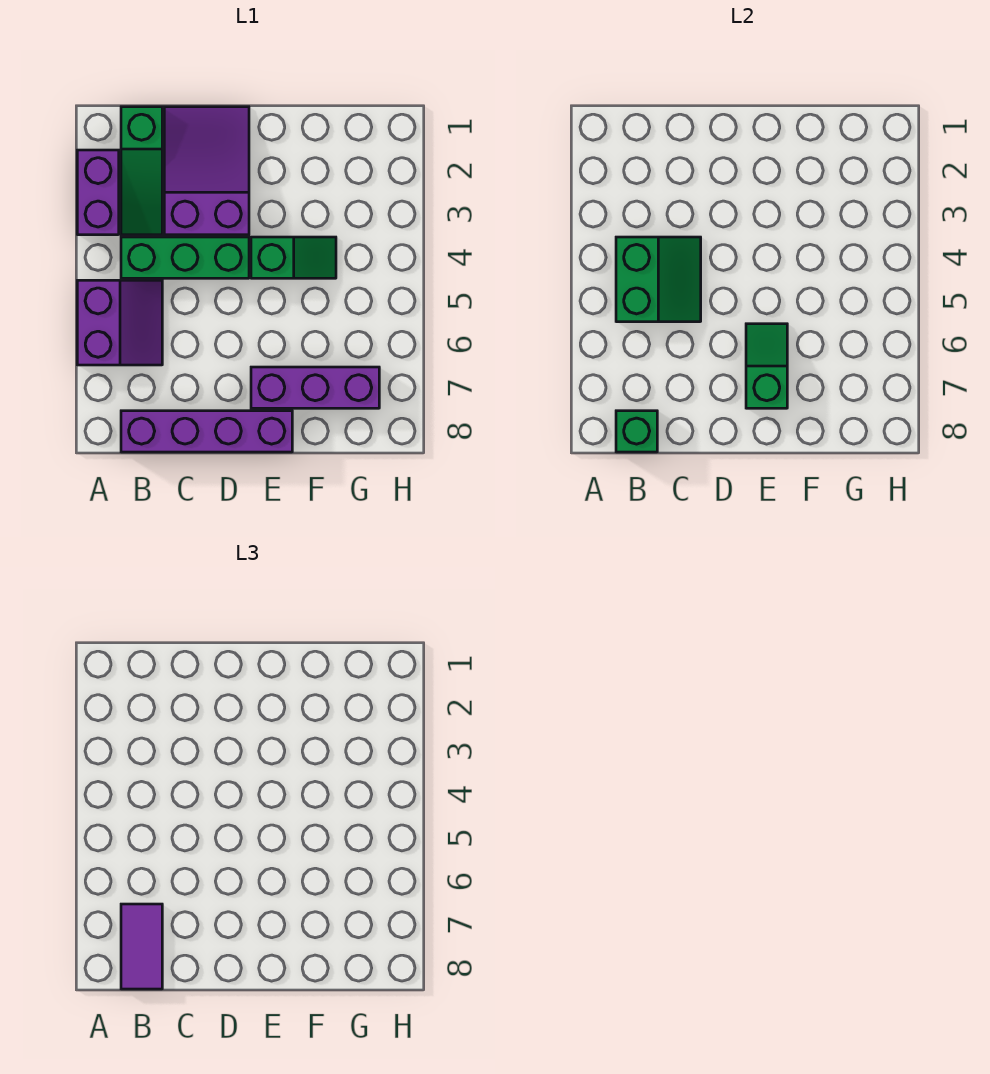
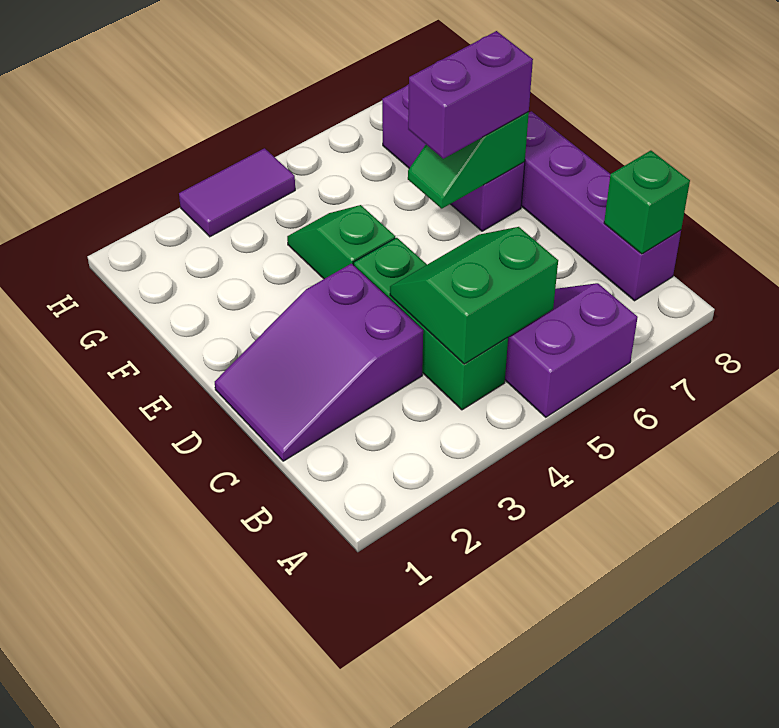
purple brick A2:A3 level 1 -> purple brick E6:E7 level 3
green slope B1:B3 level 1 top 1 -> none
purple tile B7:B8 level 3 -> purple tile H3:H4 level 1

